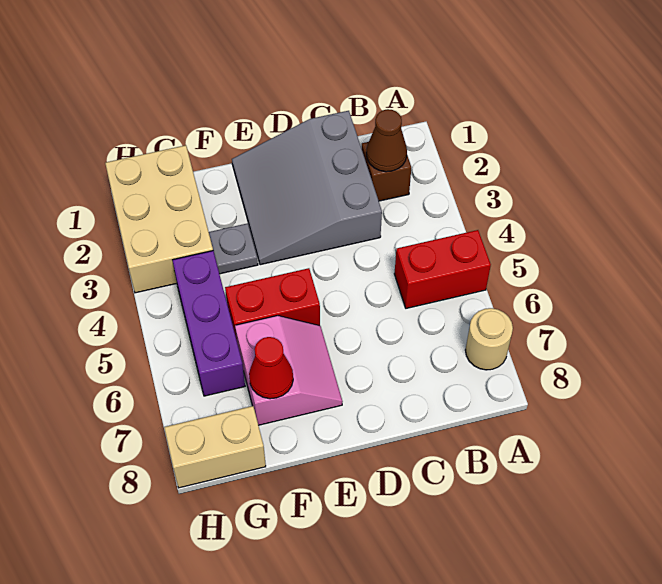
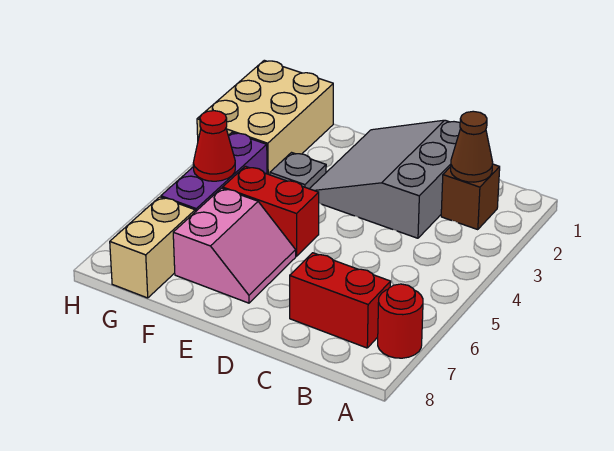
red brick A5:B5 level 1 -> red brick B7:C7 level 1
tan round brick A7 level 1 -> red round brick A7 level 1
red cone F7 level 2 -> red cone G5 level 2
tan brick G8:H8 level 1 -> tan brick G7:G8 level 1

